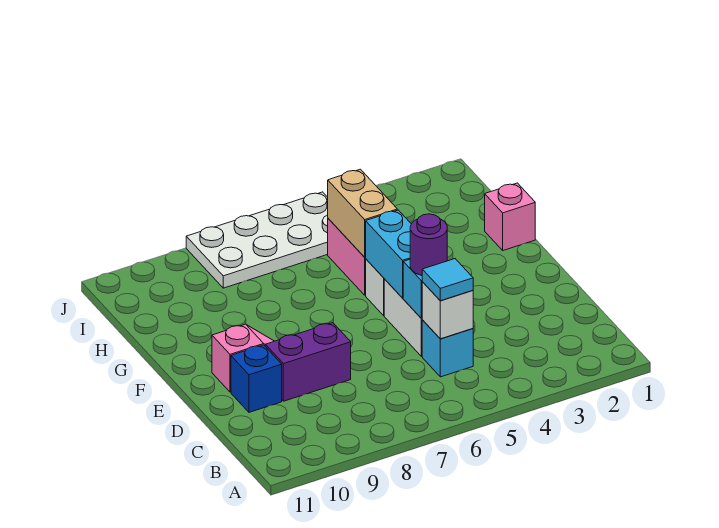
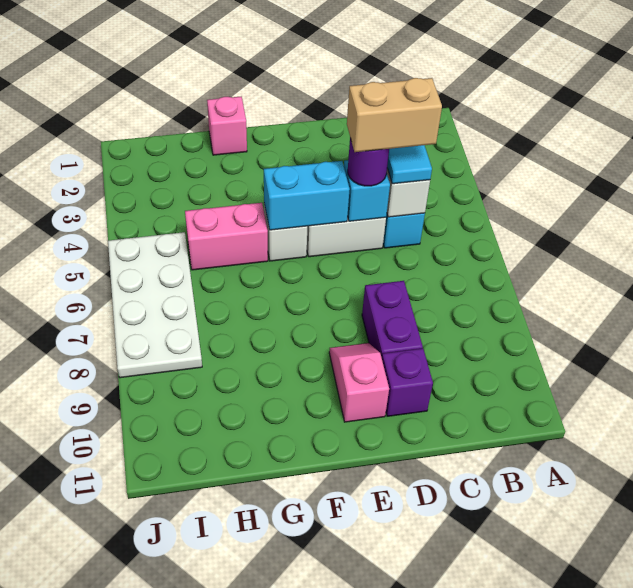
blue brick D10 level 1 -> purple brick D10 level 1
tan brick G5:H5 level 2 -> tan brick C5:D5 level 4

